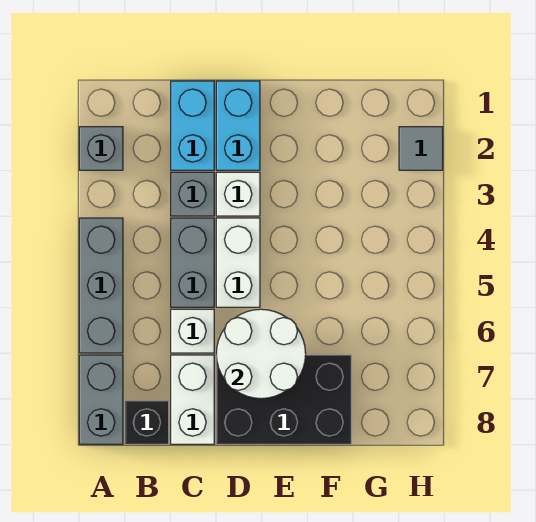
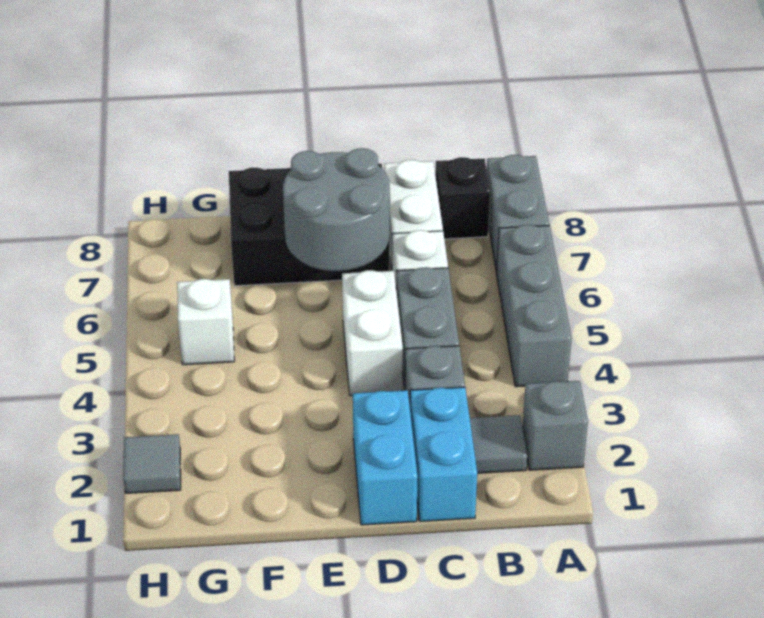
none -> grey tile B2 level 1
white brick D3 level 1 -> white brick G5 level 1
white round brick D6:E7 level 2 -> grey round brick D6:E7 level 2

